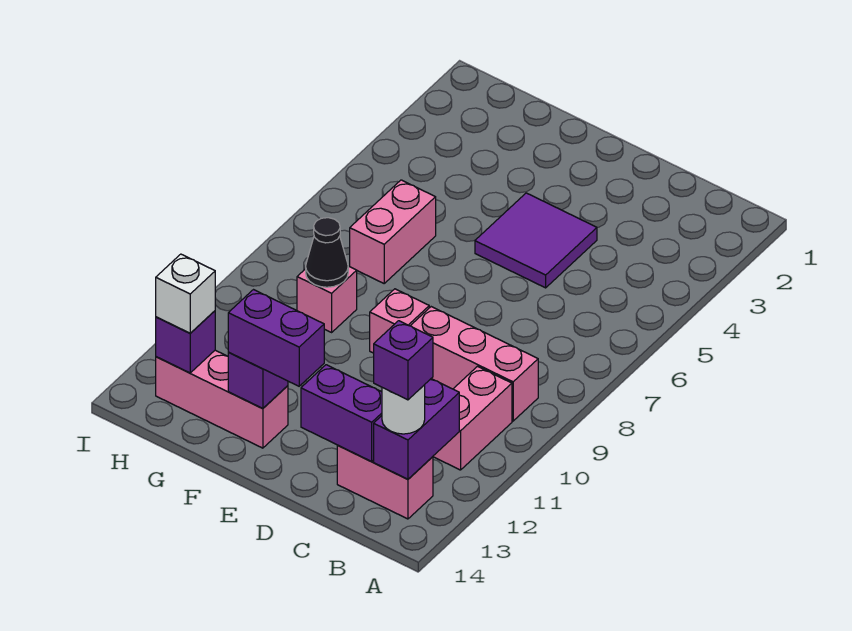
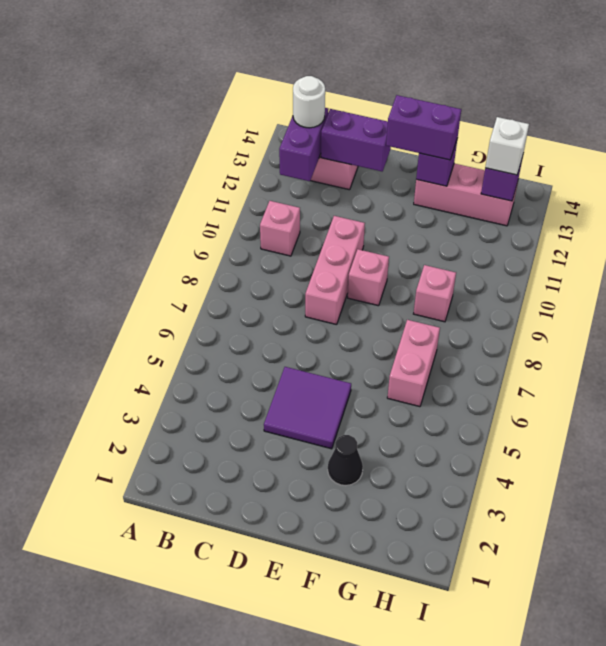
pink brick B9:D9 level 1 -> pink brick D8:D10 level 1
pink brick B10:B11 level 1 -> pink brick B10 level 1
purple brick B13 level 4 -> none
black cone G9 level 2 -> black cone F3 level 1

